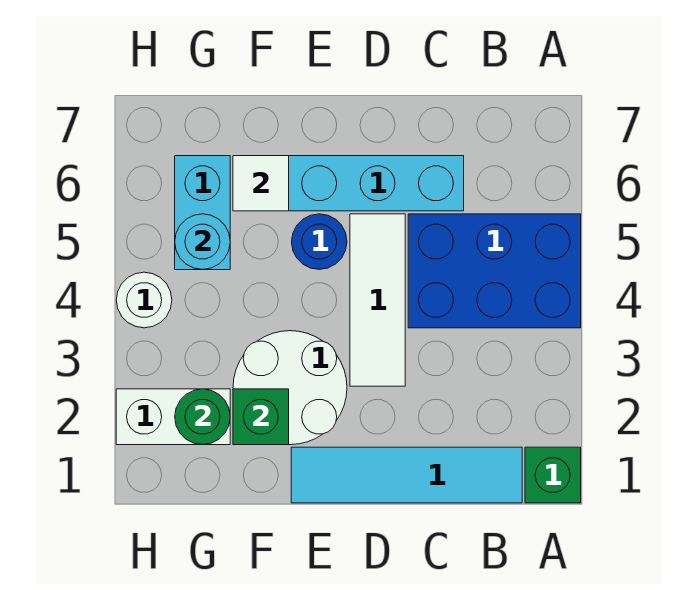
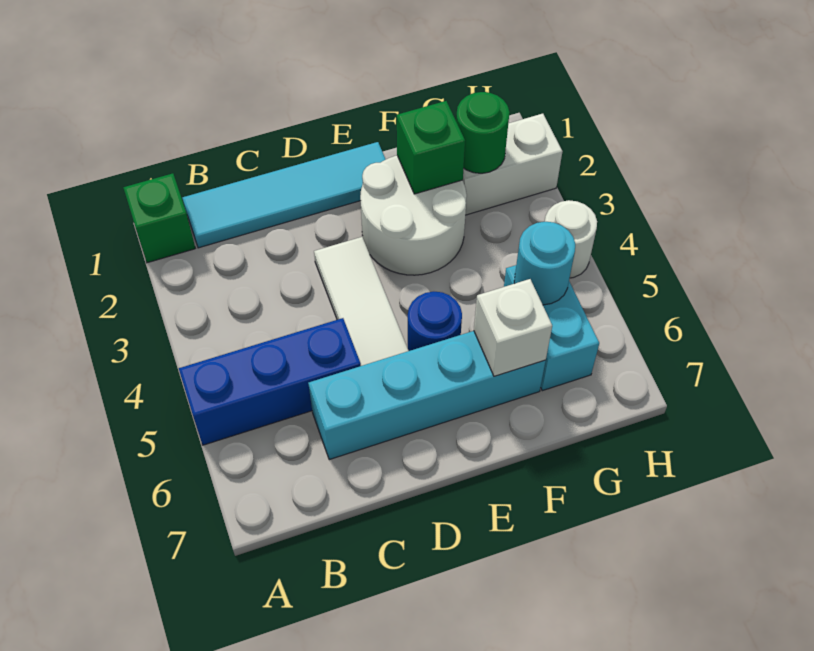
blue brick A4:C5 level 1 -> blue brick A5:C5 level 1
white tile F6 level 2 -> white brick F6 level 2

